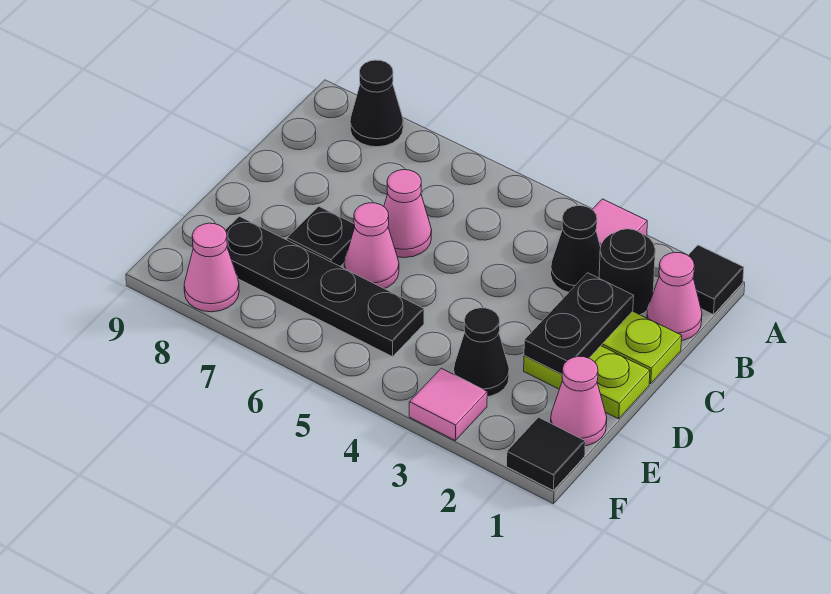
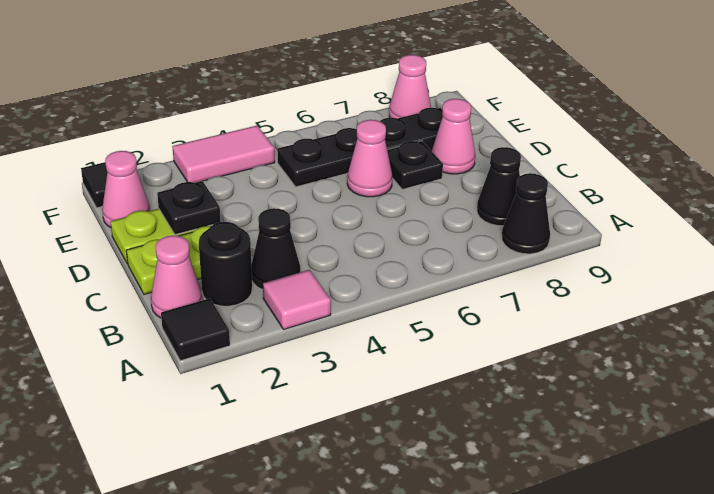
black plate C2:D2 level 2 -> black plate D2 level 2
pink cone C6 level 1 -> pink cone D8 level 1
black cone E3 level 1 -> black cone B8 level 1
pink tile F3 level 1 -> pink tile F3:F4 level 1

